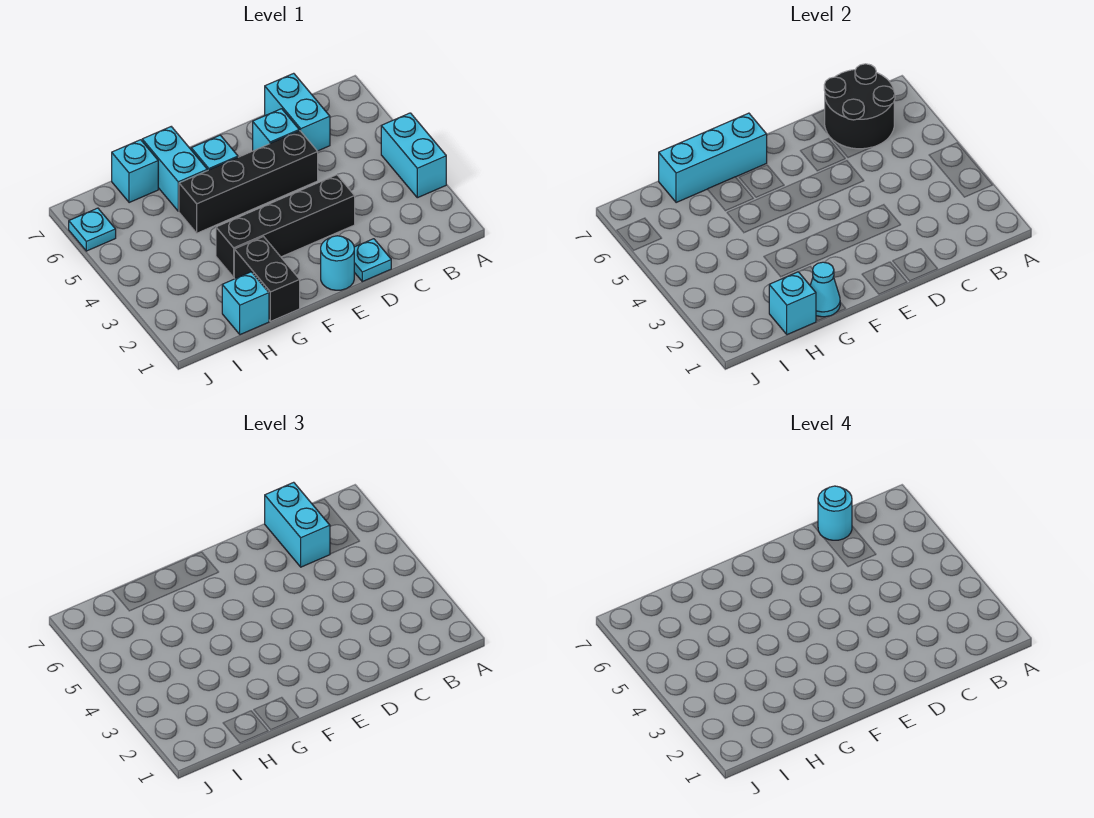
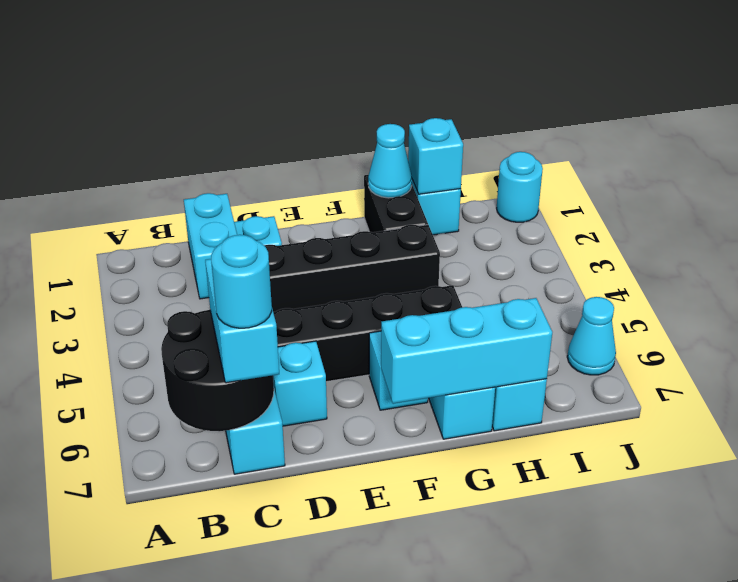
cyan brick A3:A4 level 1 -> cyan brick C1:C2 level 1
cyan round brick E1 level 1 -> cyan round brick J1 level 1
cyan plate J6 level 1 -> cyan cone J6 level 1

